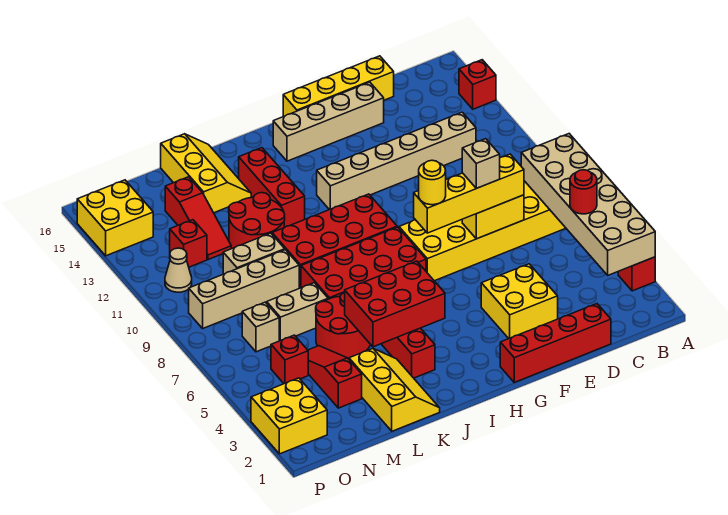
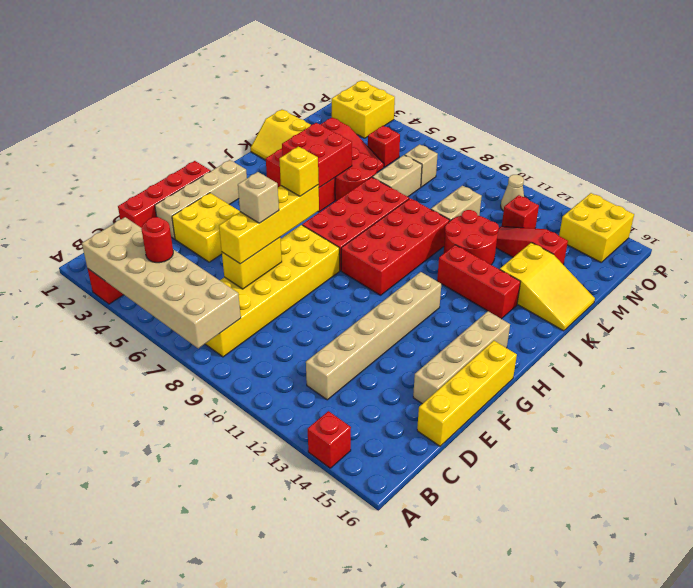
yellow round brick G7 level 4 -> yellow brick G7 level 4
red brick I4:K5 level 2 -> red brick J4:K5 level 2
yellow slope K14:L16 level 1 top L -> yellow slope K14:L16 level 1 top 14
tan brick L9:O9 level 1 -> tan brick E2:H2 level 1

